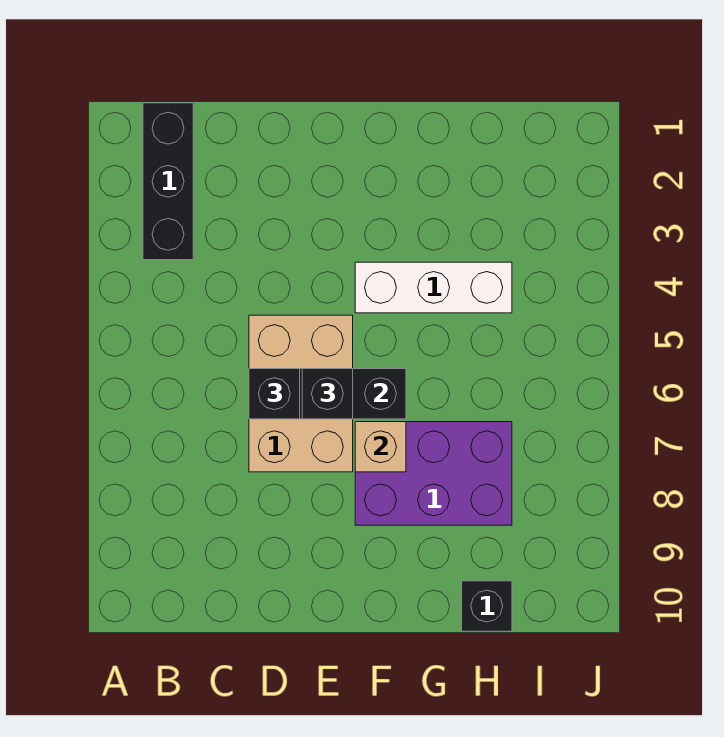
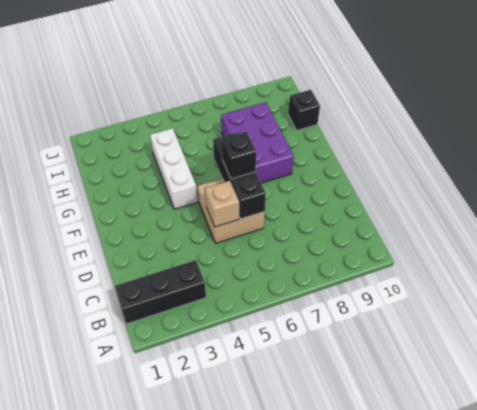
tan brick D5:E7 level 1 -> tan brick D5:E6 level 1
black brick D6 level 3 -> none
tan brick F7 level 2 -> tan brick D5 level 2

